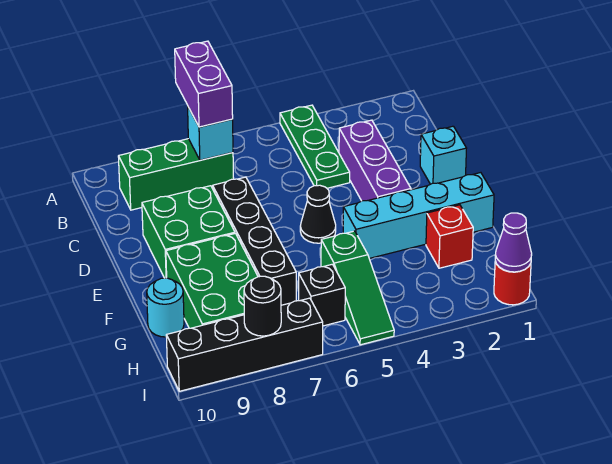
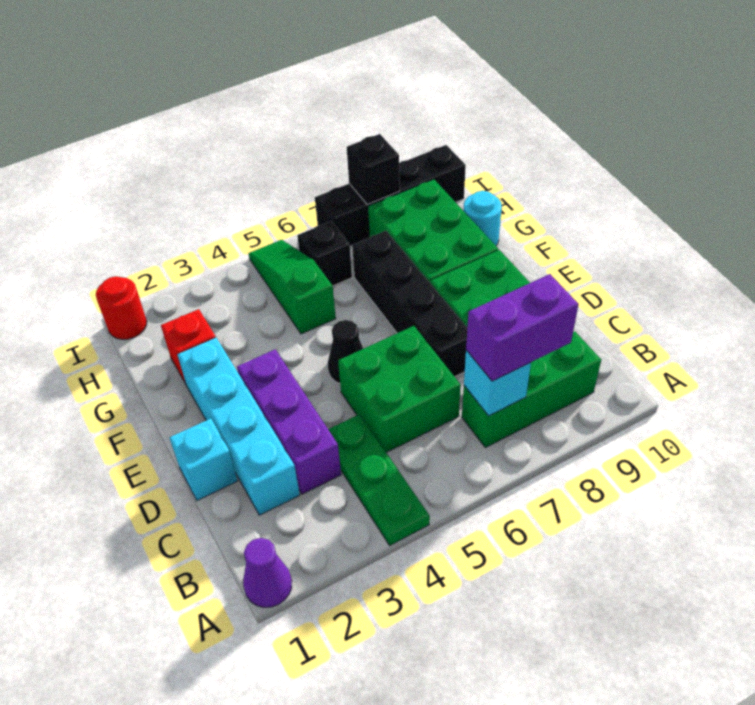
purple brick A7:B7 level 3 -> purple brick B7:B8 level 3
none -> green brick C5:D6 level 1
cyan brick F1:F4 level 1 -> cyan brick C2:F2 level 1
purple cone I1 level 2 -> purple cone A1 level 1
black round brick I8 level 2 -> black brick I8 level 2

